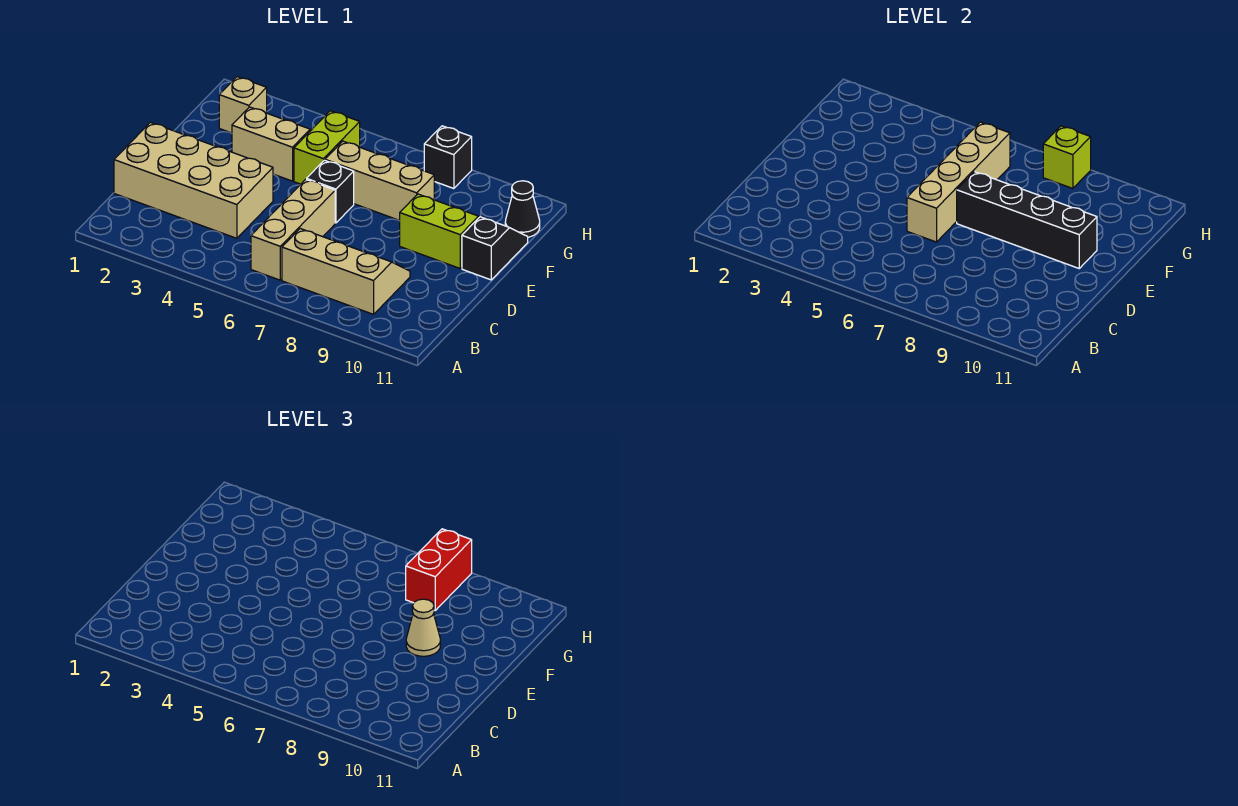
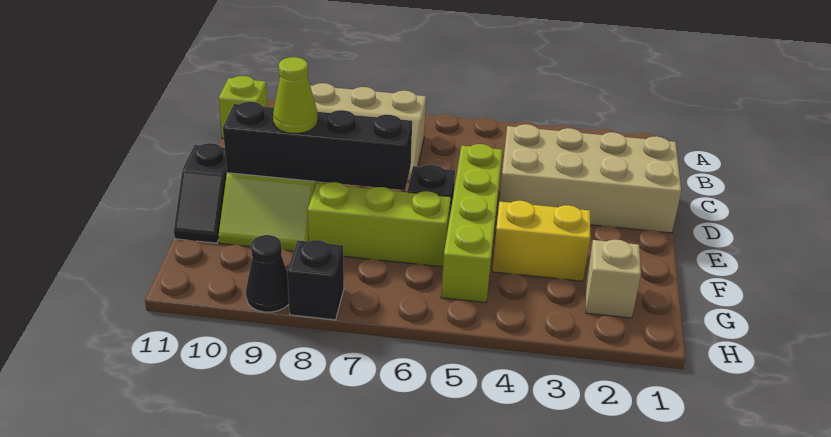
tan brick B6:D6 level 1 -> none
tan brick D6:G6 level 2 -> none
tan cone E9 level 3 -> lime cone E9 level 3
tan brick F3:F4 level 1 -> yellow brick F3:F4 level 1
lime brick F5:G5 level 1 -> lime brick D5:G5 level 1
tan brick F6:F8 level 1 -> lime brick F6:F8 level 1
red brick G8:H8 level 3 -> none
black cone G11 level 1 -> black cone H9 level 1
lime brick H8 level 2 -> lime brick B11 level 1

